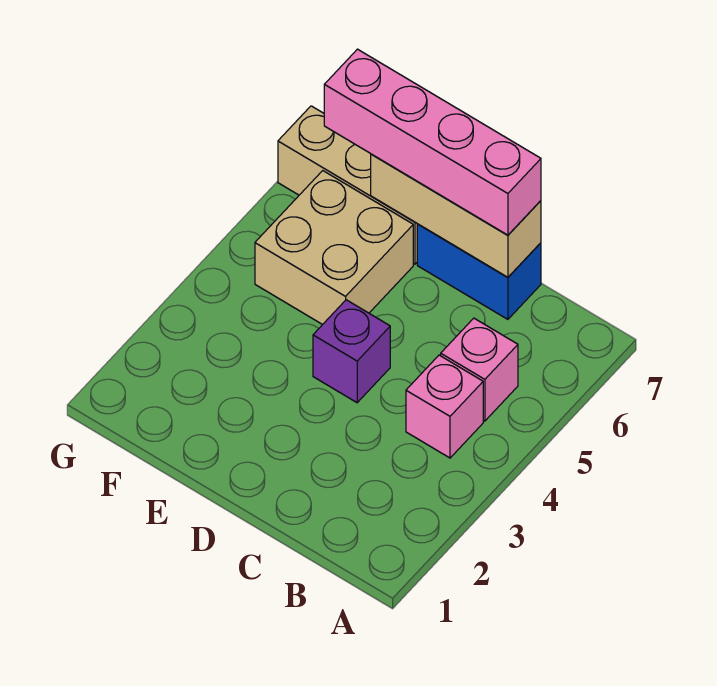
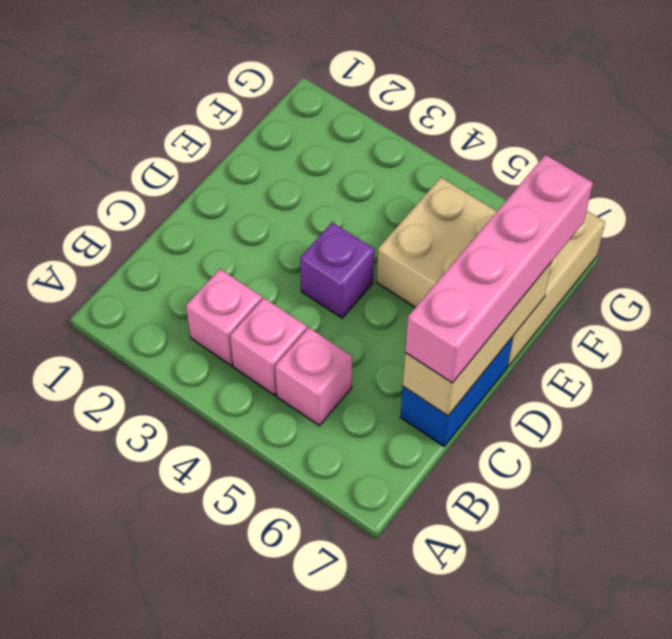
none -> pink brick B3 level 1

